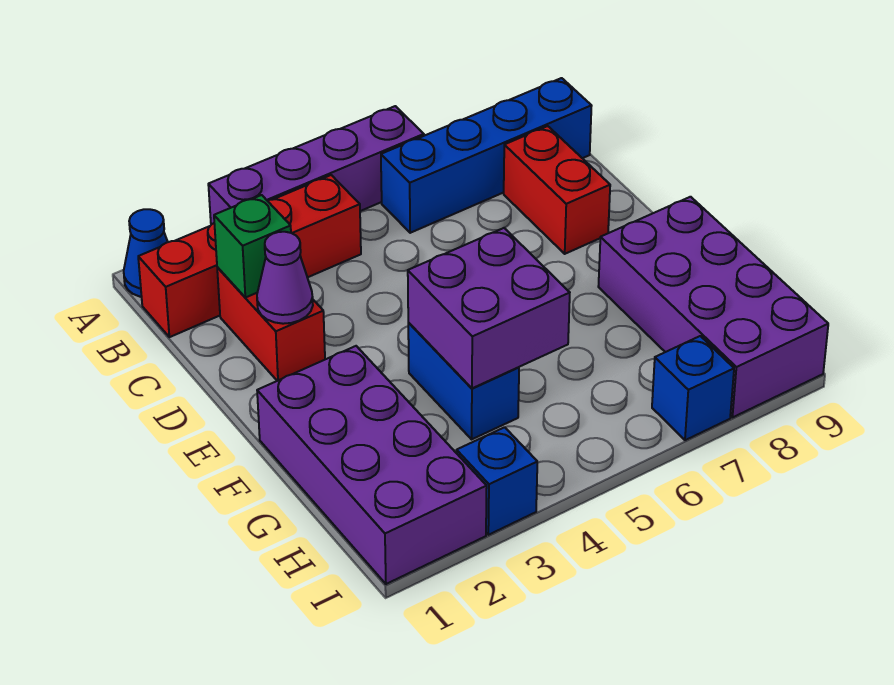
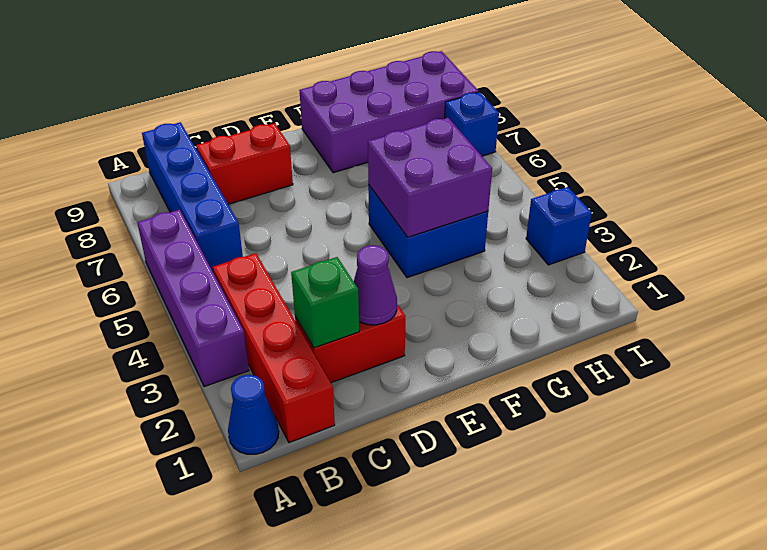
purple brick F1:I2 level 1 -> none
blue brick F4:G4 level 1 -> blue brick F4:G5 level 1

